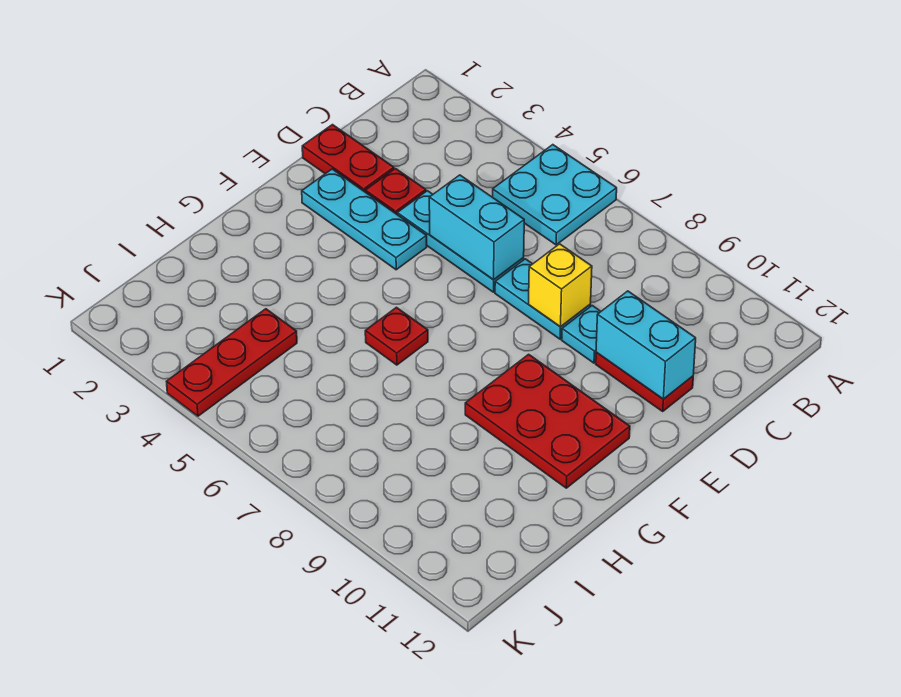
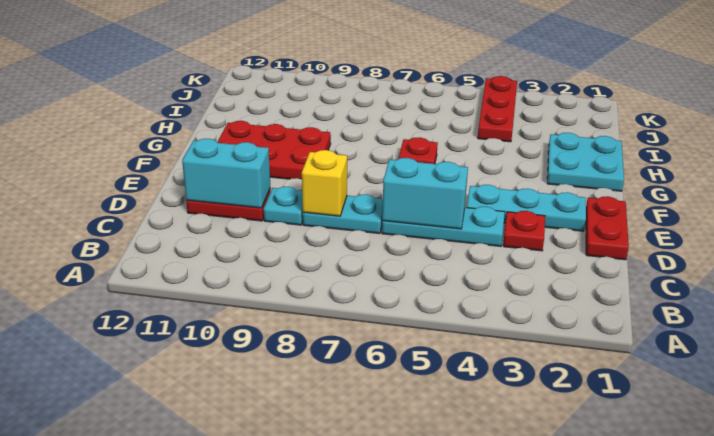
cyan plate A5:B6 level 1 -> cyan plate G1:H2 level 1
red plate D1:D2 level 1 -> red plate D1:E1 level 1

